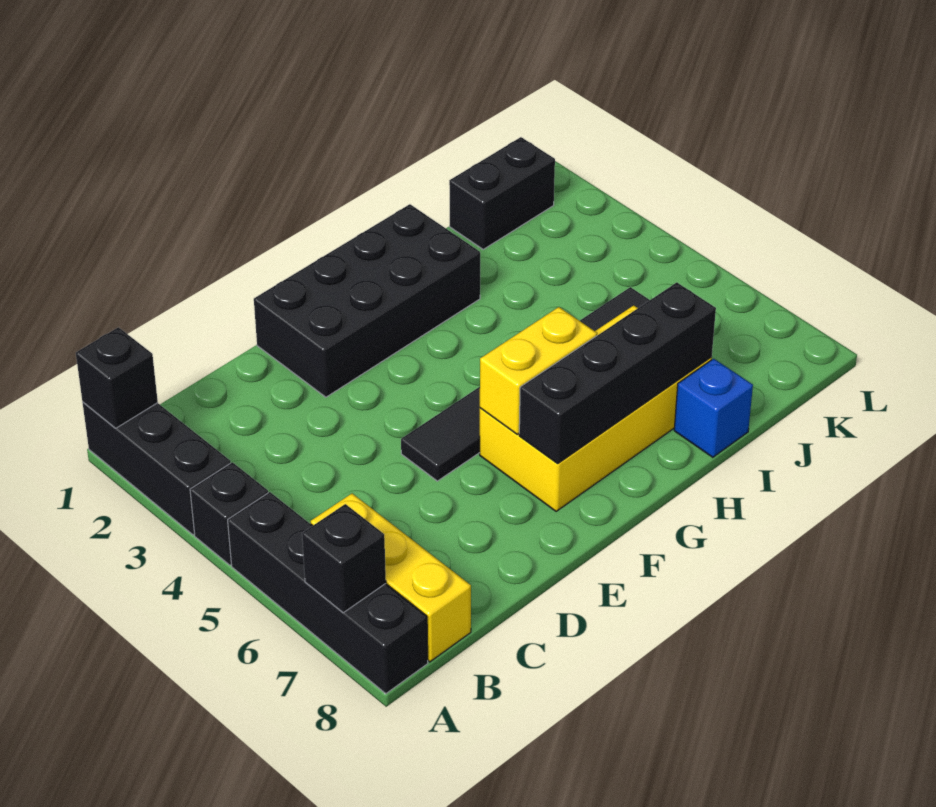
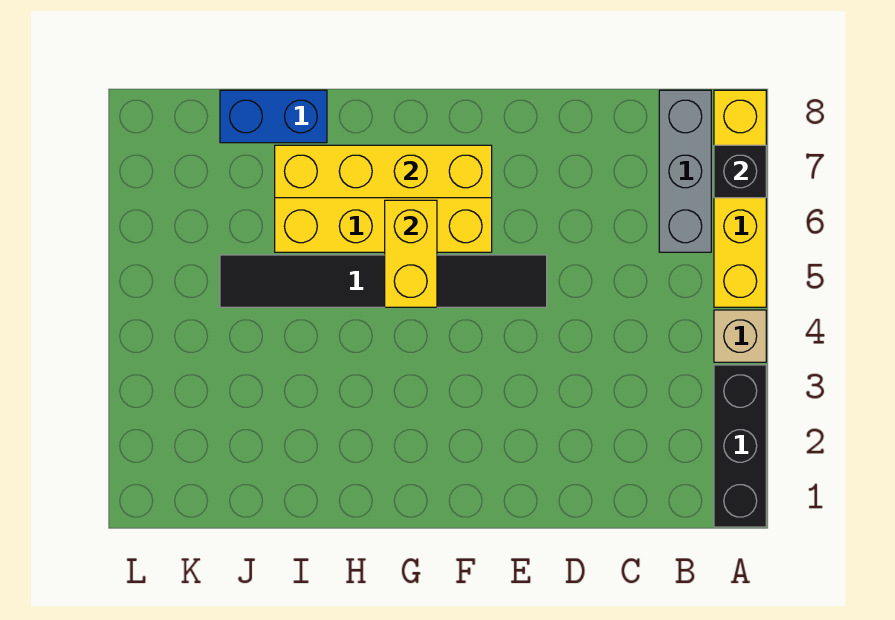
black brick A1 level 2 -> none
black brick A4 level 1 -> tan brick A4 level 1
black brick A5:A8 level 1 -> yellow brick A5:A8 level 1
yellow brick B6:B8 level 1 -> grey brick B6:B8 level 1
black brick E1:H2 level 1 -> none
yellow brick F6:G6 level 2 -> yellow brick G5:G6 level 2
black brick F7:I7 level 2 -> yellow brick F7:I7 level 2
blue brick I8 level 1 -> blue brick I8:J8 level 1
black brick J1:K1 level 1 -> none

